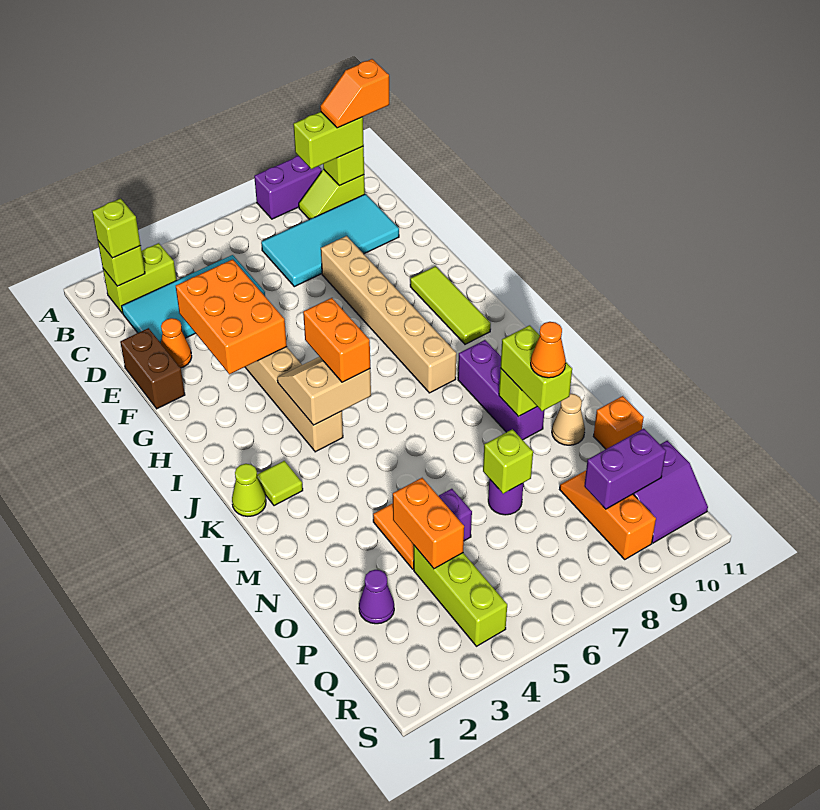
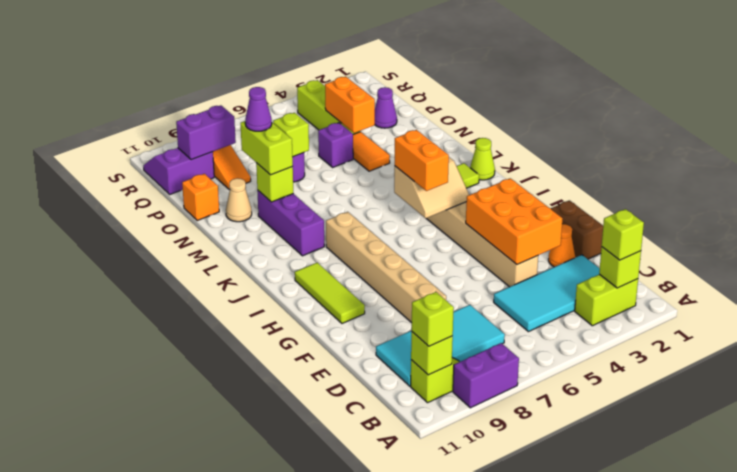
lime brick B9:B10 level 3 -> lime brick B10 level 3
orange slope B10:B11 level 4 top 11 -> none
orange cone N9 level 4 -> purple cone N9 level 4

